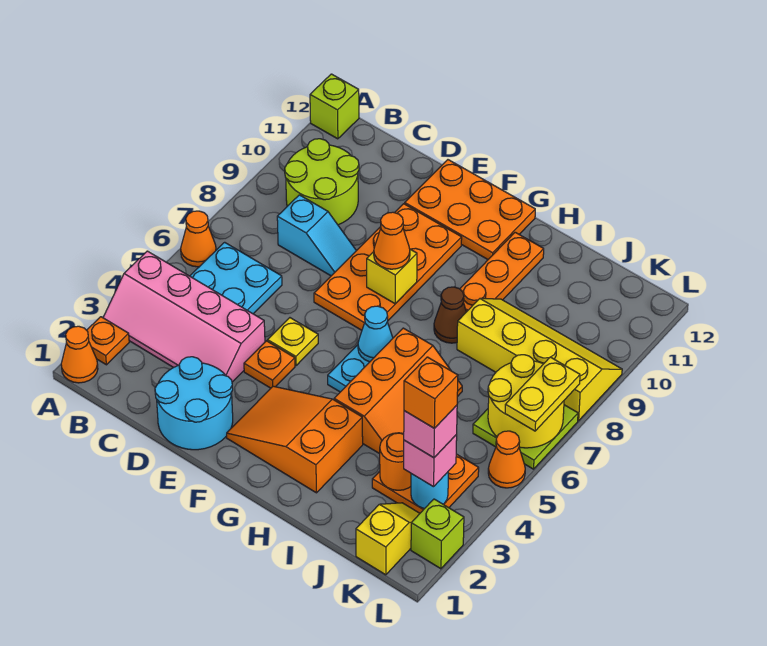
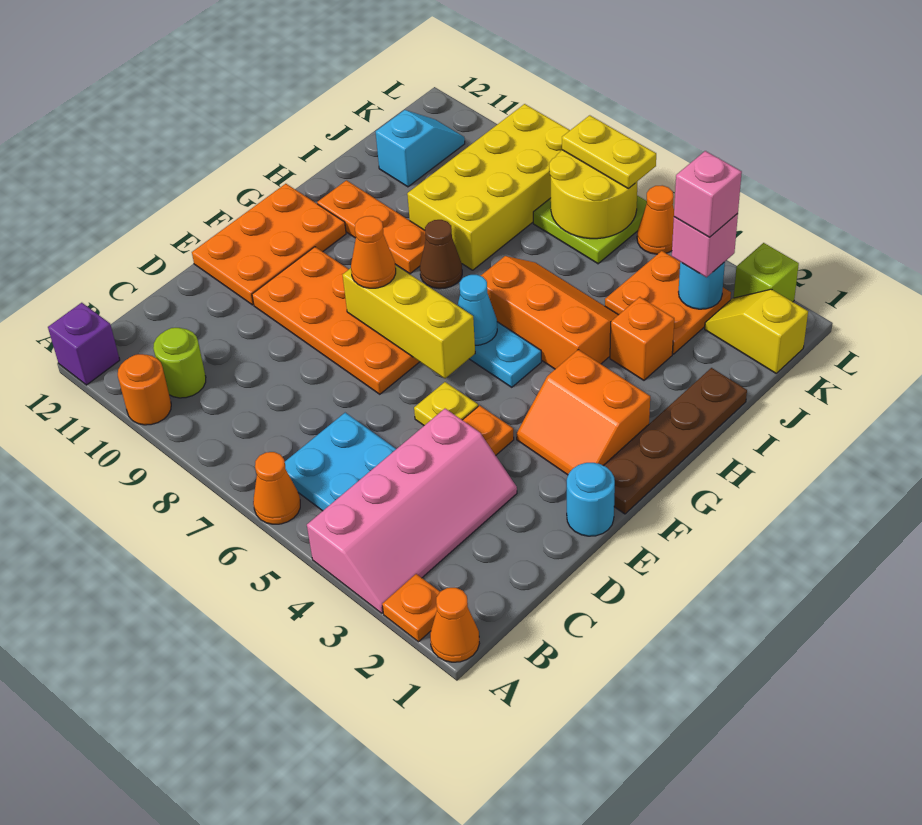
lime brick A12 level 1 -> purple brick A12 level 1
lime round brick B9:C10 level 1 -> lime round brick B10 level 1
cyan slope C8:D8 level 1 top C -> cyan slope J11:K11 level 1 top J
cyan round brick D1:E2 level 1 -> cyan round brick E1 level 1
none -> brown plate F1:I1 level 1
orange slope F2:H3 level 1 top H -> orange slope F2:G3 level 1 top G
yellow brick F8 level 2 -> yellow brick F6:F8 level 2
yellow slope I8:L9 level 1 top 8 -> yellow brick I8:L9 level 1
orange round brick J3 level 2 -> orange round brick A10 level 1
orange brick K3 level 5 -> orange brick I3 level 1

